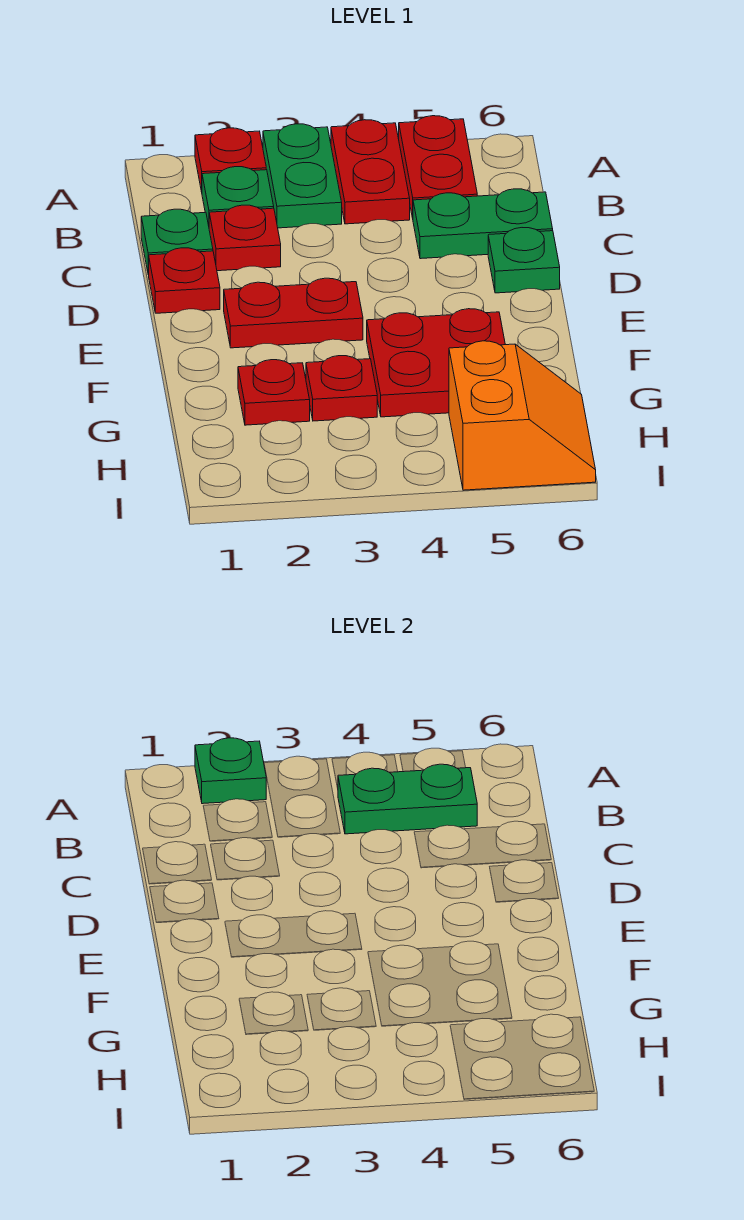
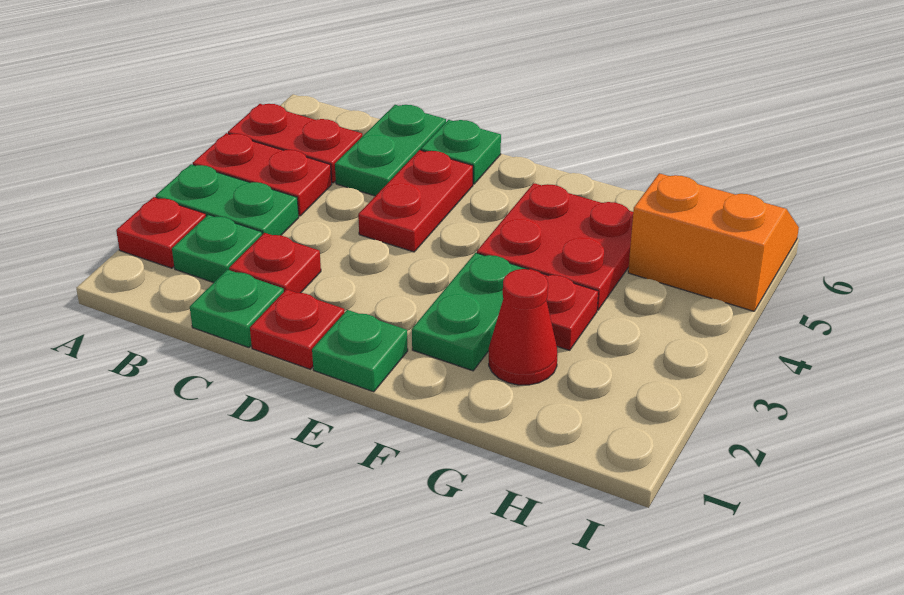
green plate A2 level 2 -> green plate E1 level 1
green plate B4:B5 level 2 -> green plate F2:F3 level 1
red plate E2:E3 level 1 -> red plate D4:D5 level 1
red plate G2 level 1 -> red cone G2 level 1

